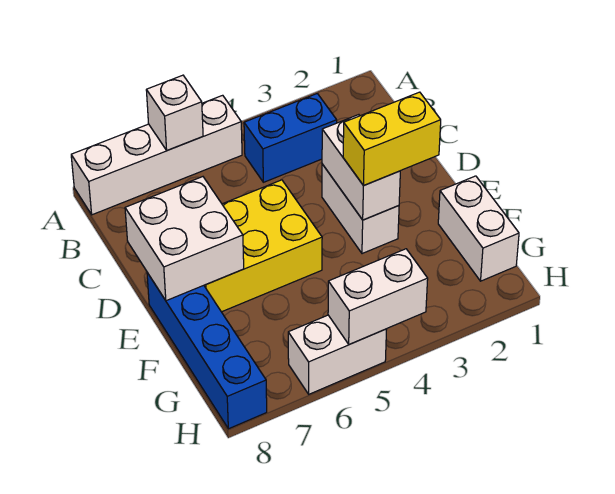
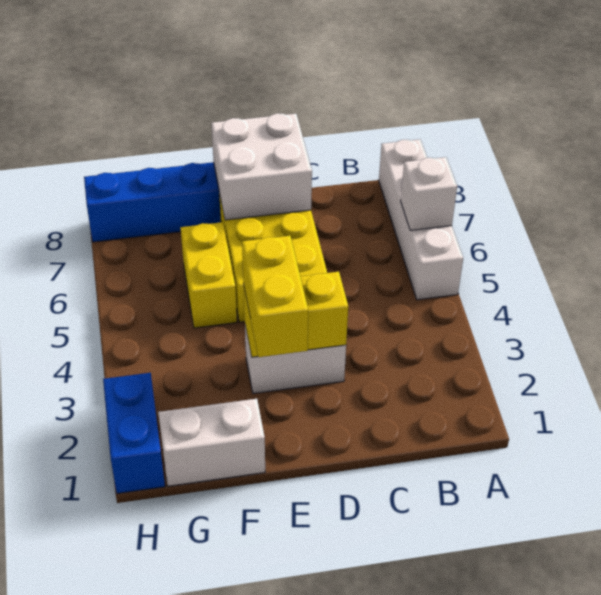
blue brick B3:B4 level 1 -> blue brick H1:H2 level 1
white brick D3:E3 level 2 -> yellow brick D3:E3 level 2
none -> yellow brick F5:F6 level 1
white brick H4:H5 level 2 -> none
white brick H5:H6 level 1 -> none

